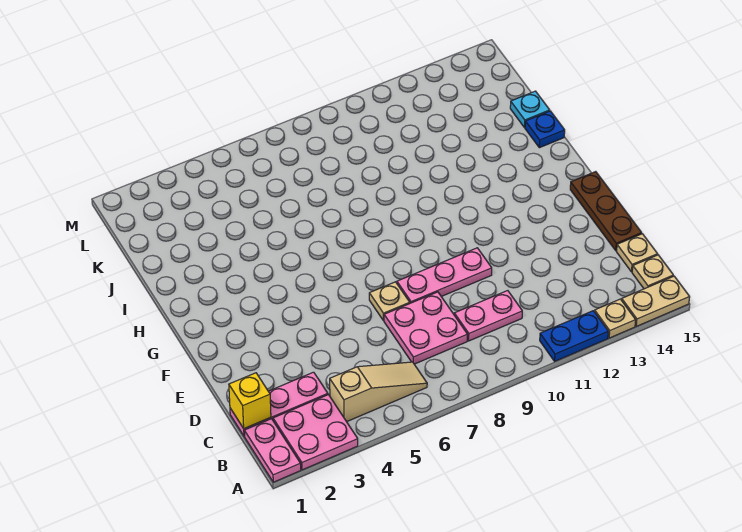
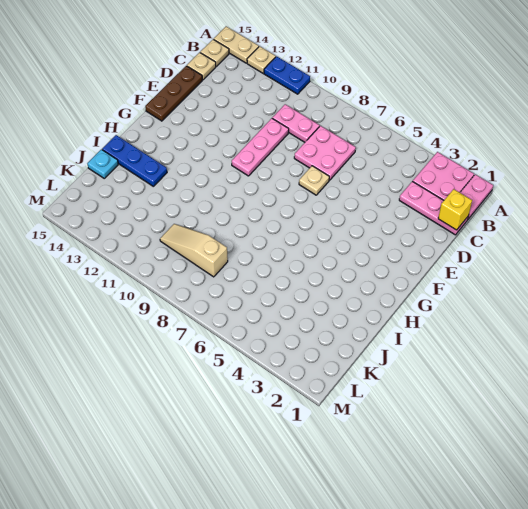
tan slope B4:B6 level 1 top 4 -> tan slope K8:K10 level 1 top 8
pink plate E8:E10 level 1 -> pink plate D10:F10 level 1
blue plate I15 level 1 -> blue plate I13:I15 level 1

